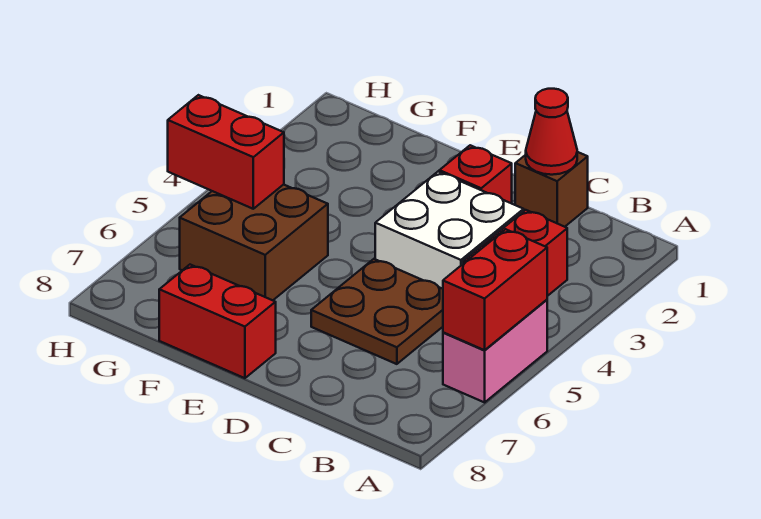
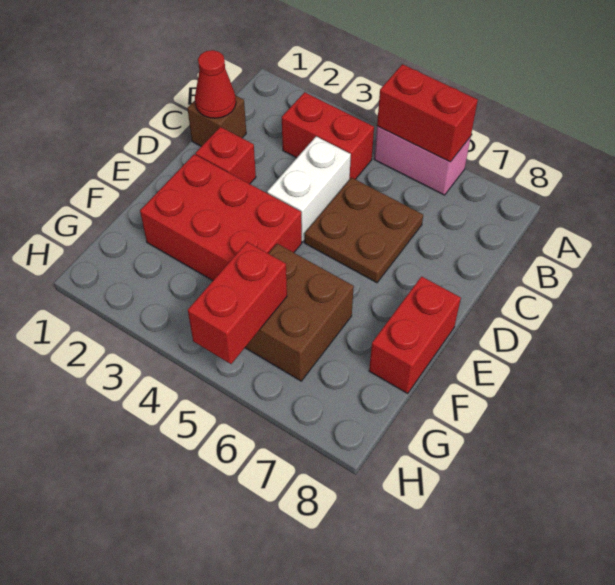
white brick C3:D4 level 1 -> white brick C4:D4 level 1
none -> red brick E2:F4 level 1

